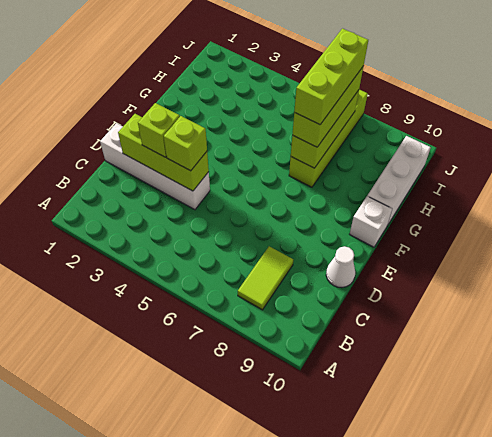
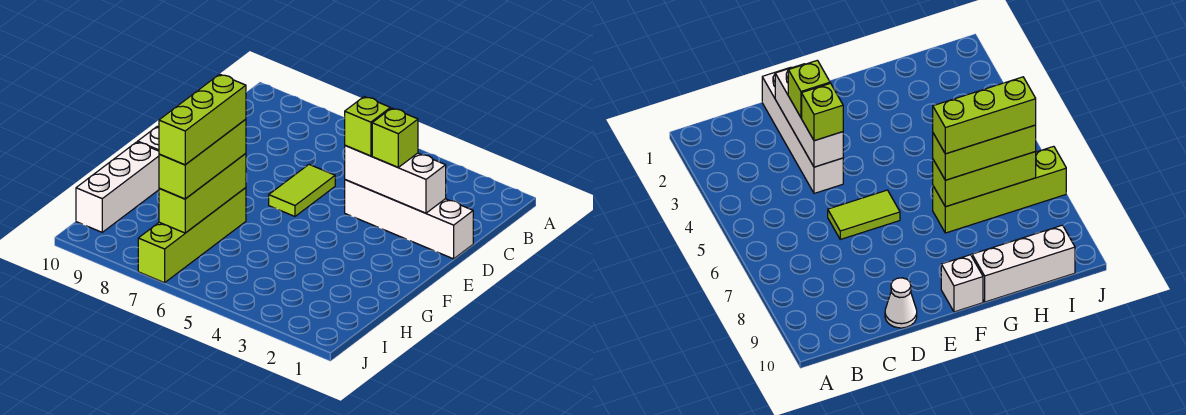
lime tile B8:C8 level 1 -> lime tile D6:E6 level 1
lime brick D2:D4 level 2 -> white brick D2:D4 level 2

